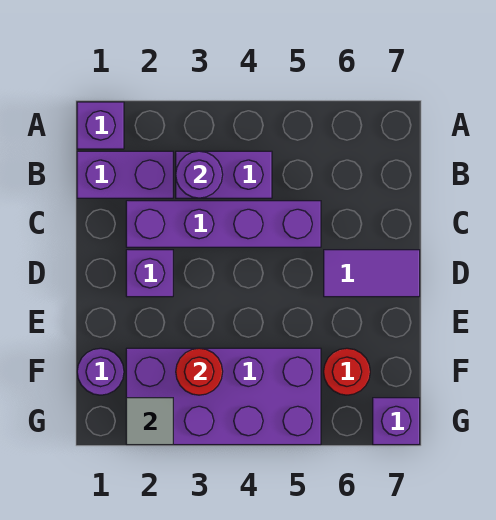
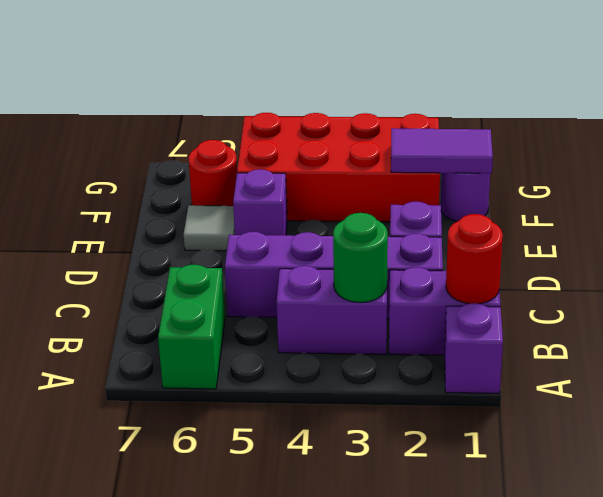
none -> green brick A6:B6 level 1
purple round brick B3 level 2 -> green round brick B3 level 2
purple tile D6:D7 level 1 -> purple tile F1:F2 level 2
purple brick F2:G5 level 1 -> red brick F2:G5 level 1
red round brick F3 level 2 -> red round brick B1 level 2
grey tile G2 level 2 -> grey tile E6 level 1
purple brick G7 level 1 -> purple brick E5 level 1

